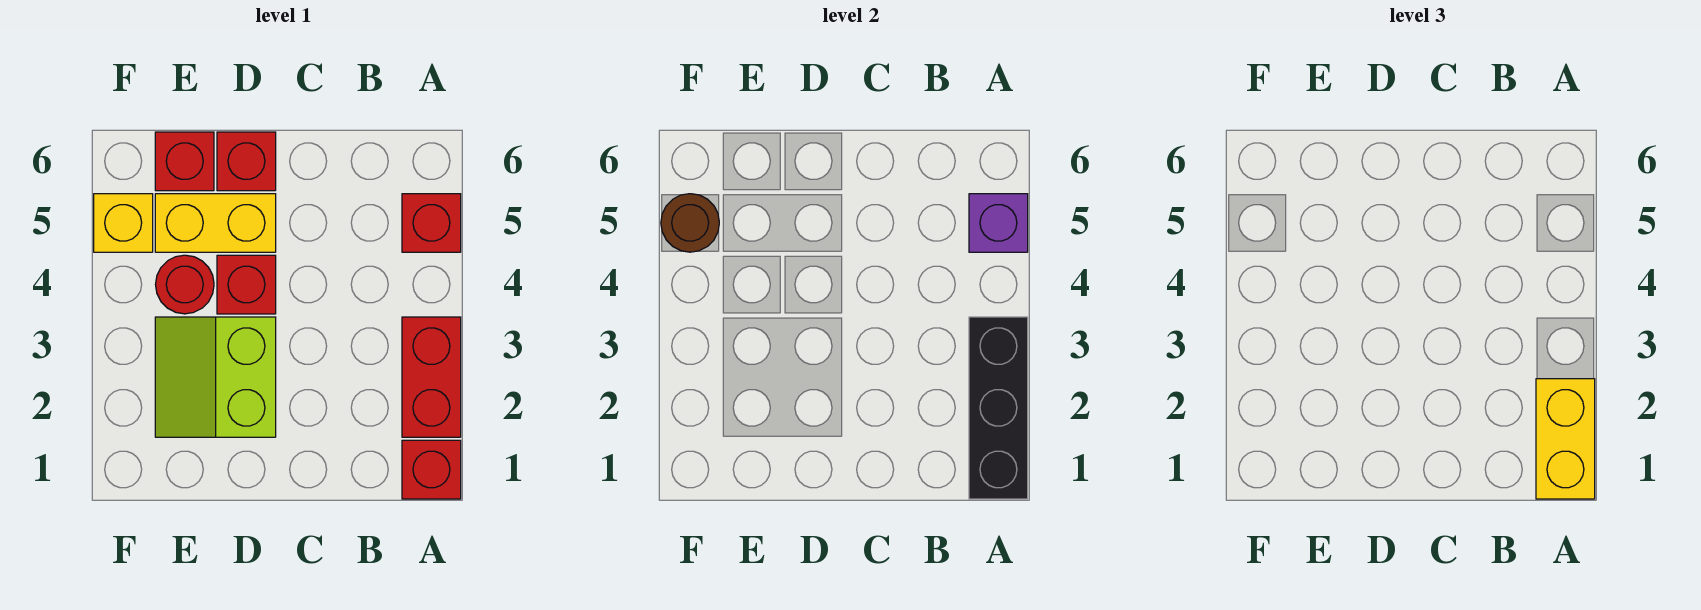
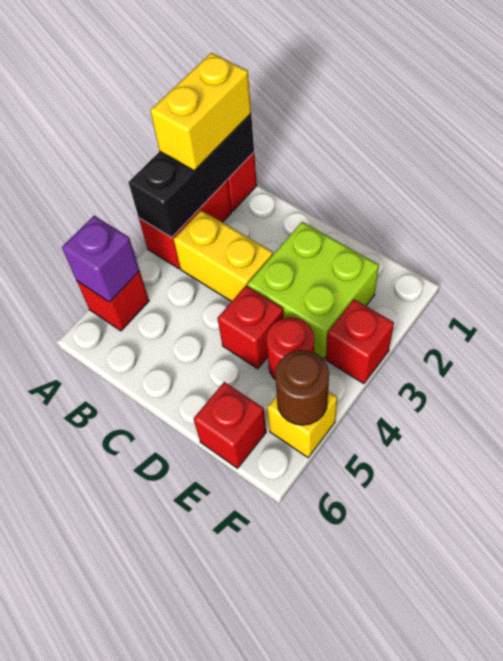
lime slope D2:E3 level 1 top D -> lime brick D2:E3 level 1
yellow brick D5:E5 level 1 -> yellow brick B3:C3 level 1
red brick D6 level 1 -> red brick F3 level 1

